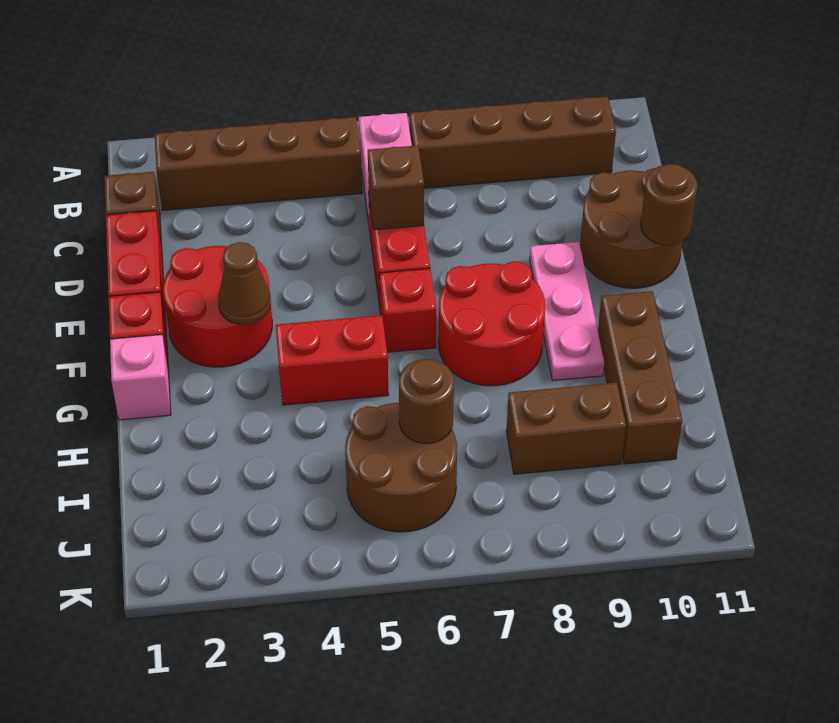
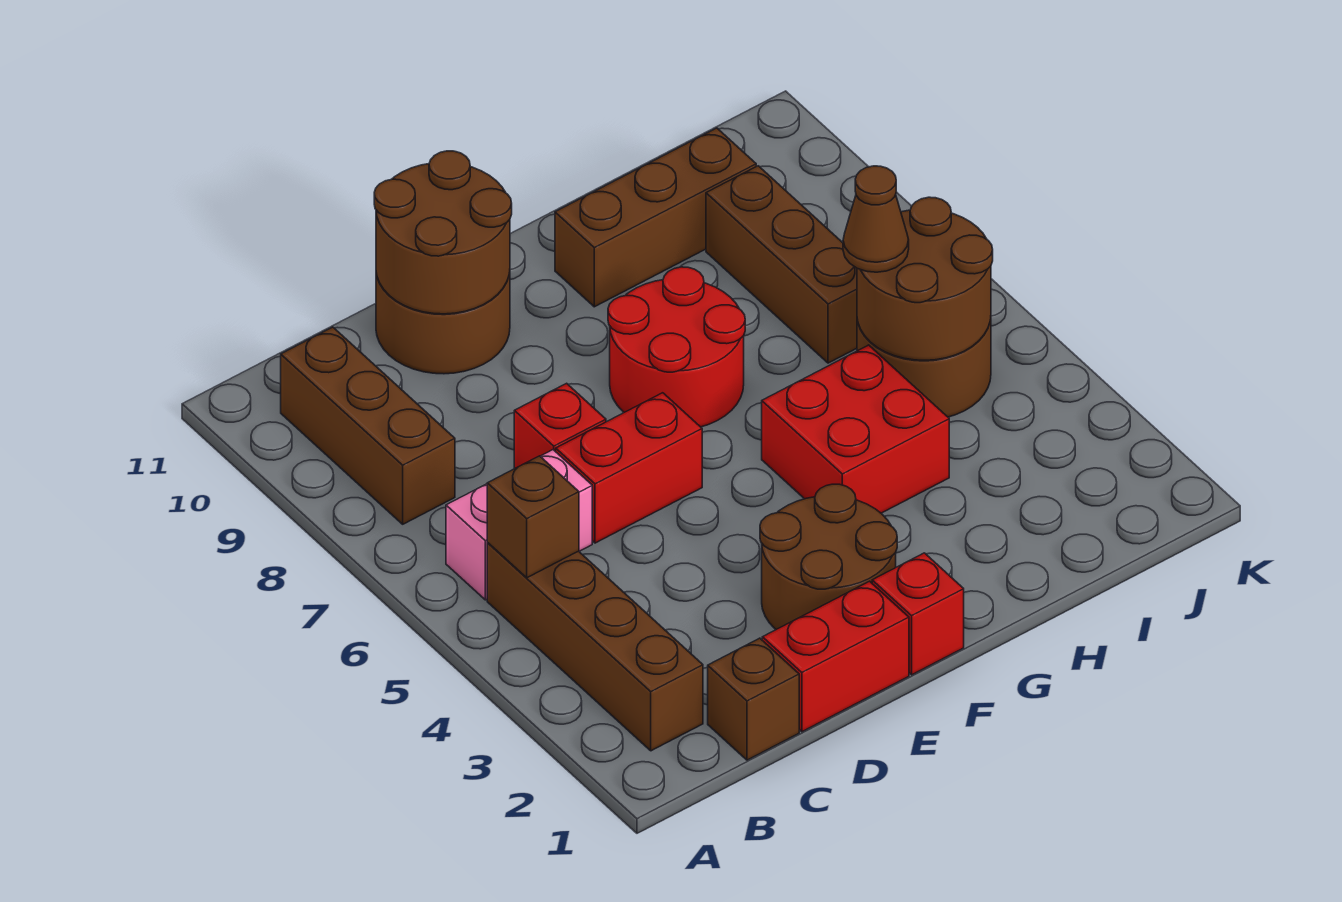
brown brick B7:B10 level 1 -> brown brick B8:B10 level 1
brown brick D6 level 2 -> brown brick B5 level 2
red round brick E2:F3 level 1 -> brown round brick E2:F3 level 1
pink plate E9:G9 level 1 -> none
brown round brick E11 level 2 -> brown round brick D10:E11 level 2
brown cone F3 level 2 -> brown cone I6 level 3
red brick F6 level 1 -> red brick D7 level 1
pink brick G1 level 1 -> none
red brick G4:G5 level 1 -> red brick G4:H5 level 1
brown round brick I6 level 2 -> brown round brick I5:J6 level 2
brown brick I8:I9 level 1 -> brown brick I7:I9 level 1

